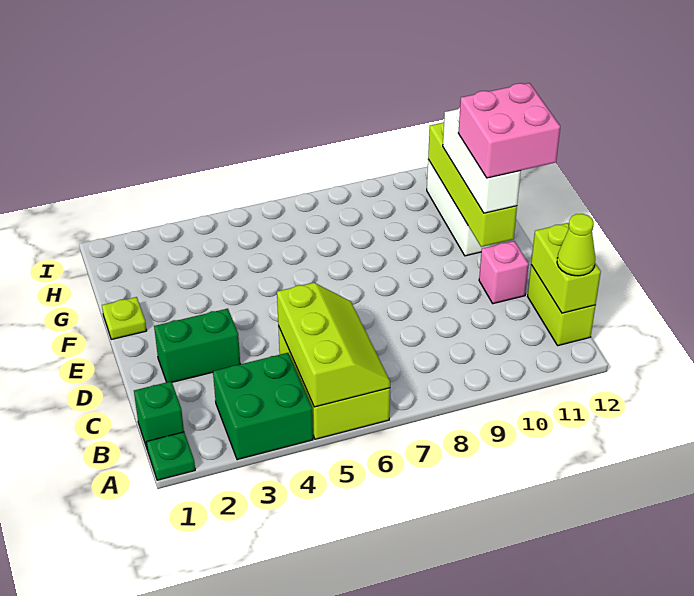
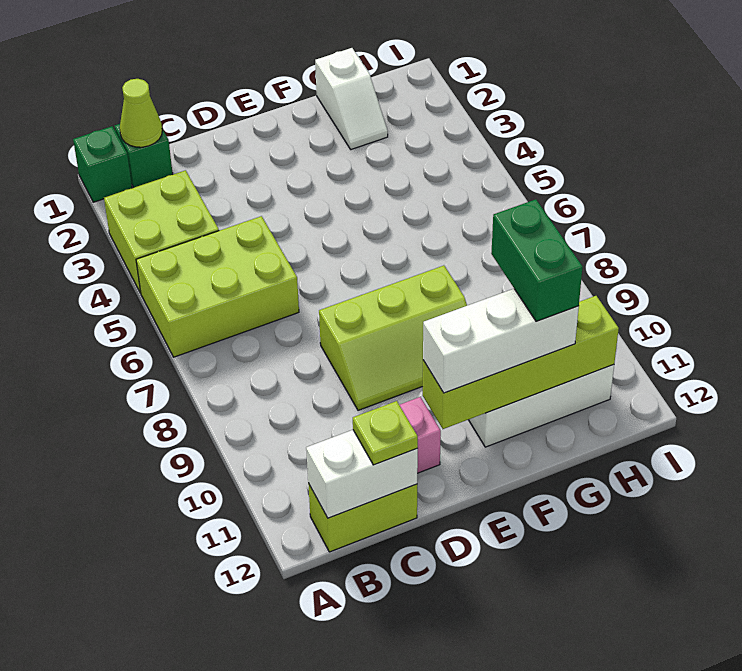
green plate A1 level 1 -> green brick A1 level 1
green brick A3:B4 level 1 -> lime brick A3:B4 level 1
lime slope A5:C6 level 2 top 5 -> lime slope D8:F9 level 1 top 8
lime brick B12:C12 level 2 -> white brick B12:C12 level 2
lime cone B12 level 3 -> lime cone B1 level 2
green brick D2:D3 level 1 -> green brick G10:G11 level 4
pink brick E11:F12 level 4 -> none
lime plate F1 level 1 -> lime plate C12 level 3
none -> white slope G1:G2 level 1 top 1

